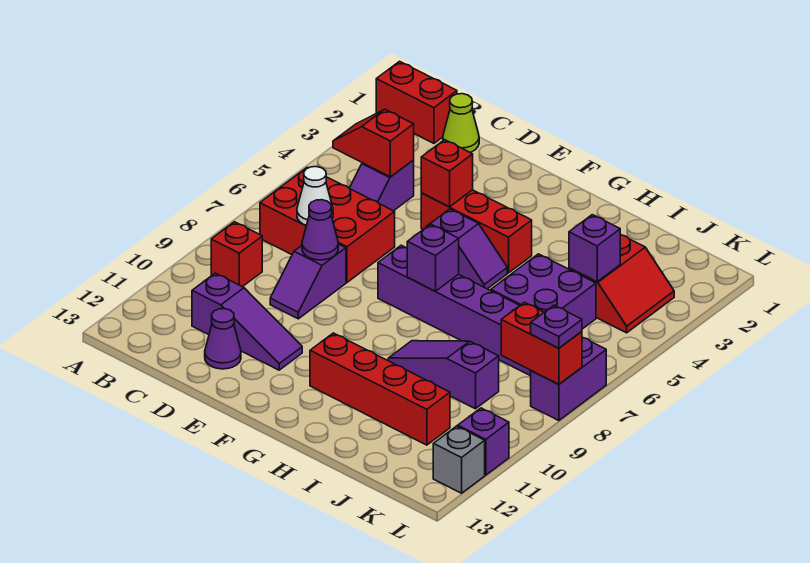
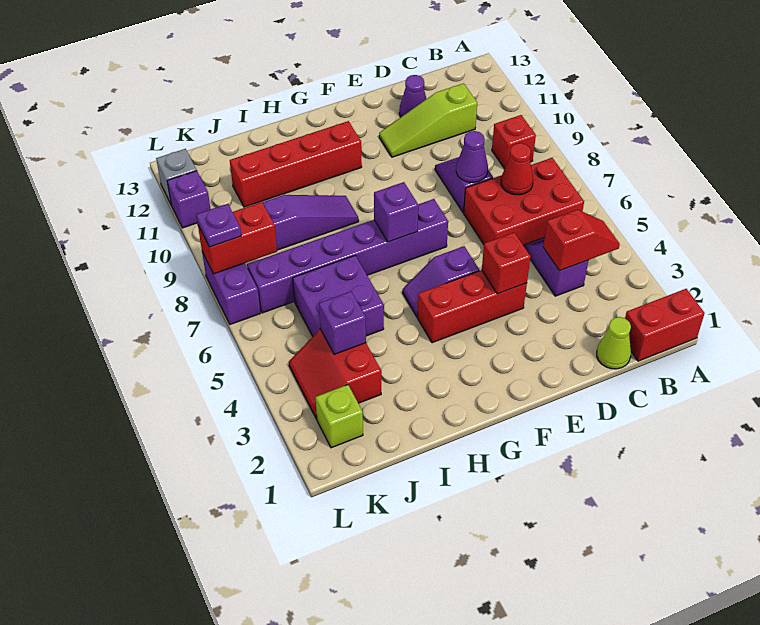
white cone C7 level 2 -> red cone C7 level 2
purple slope C11:E11 level 1 top C -> lime slope C11:E11 level 1 top C
none -> lime brick K2 level 1

